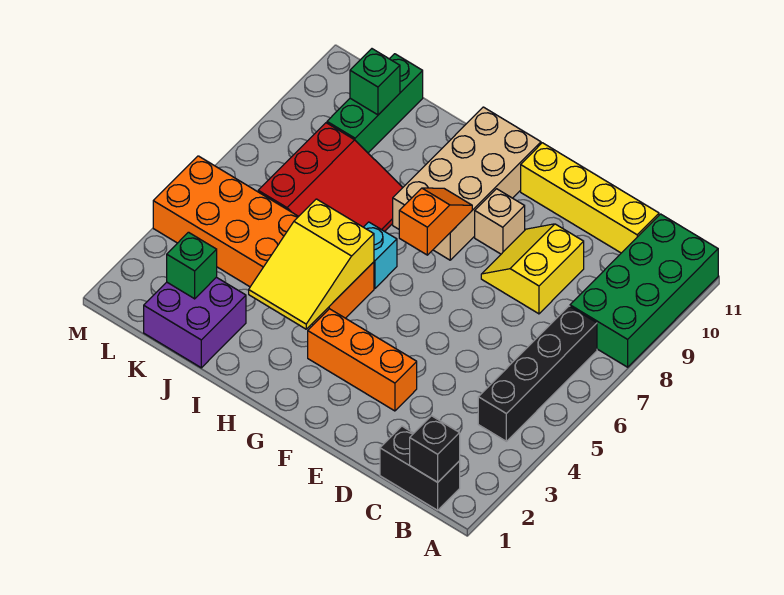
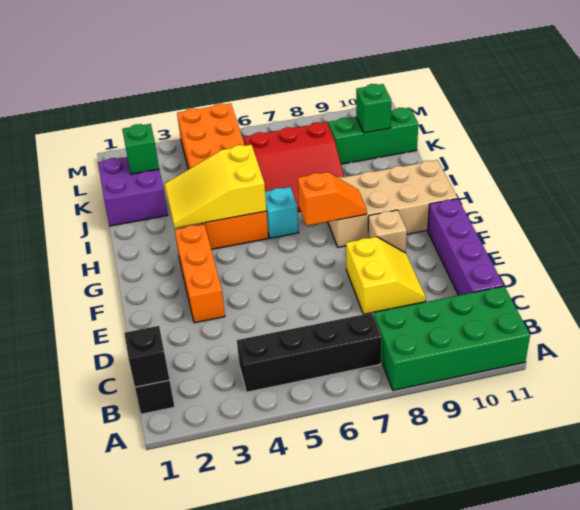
yellow brick C11:F11 level 1 -> purple brick C11:F11 level 1
yellow slope D8:E9 level 1 top D -> yellow slope D8:E9 level 1 top 8

